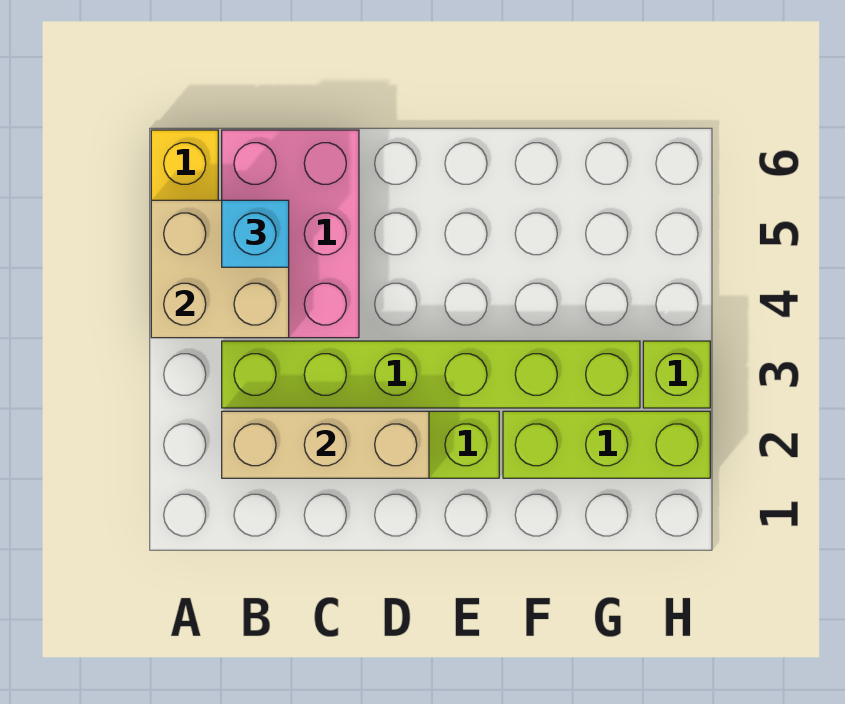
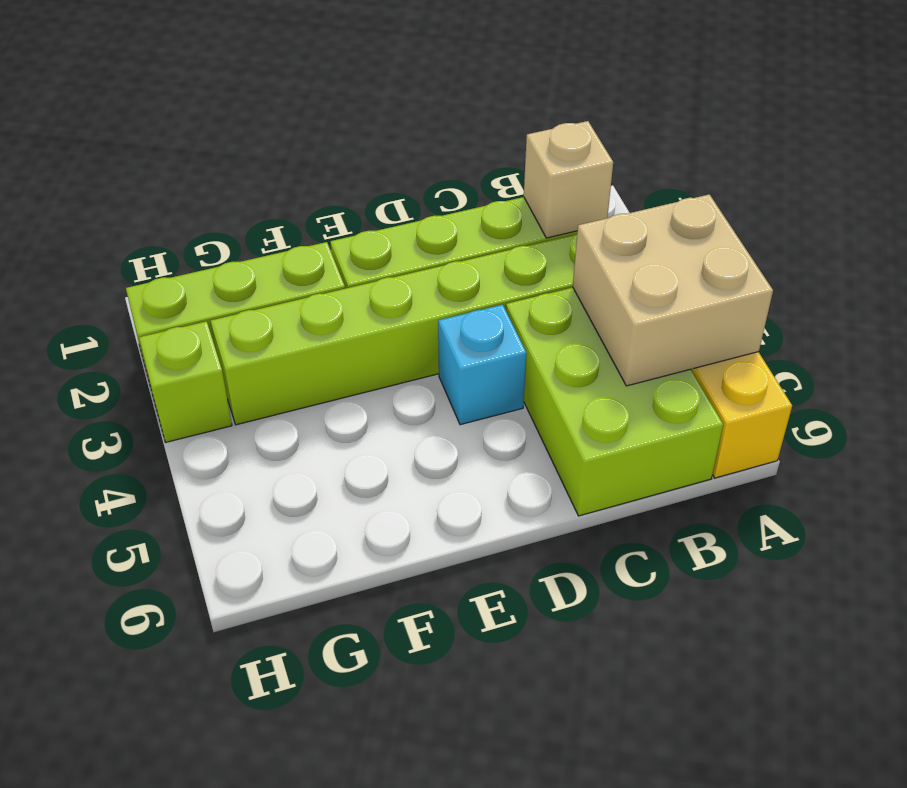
tan brick B2:D2 level 2 -> tan brick B2 level 2
pink brick B4:C6 level 1 -> lime brick B4:C6 level 1
cyan brick B5 level 3 -> cyan brick D4 level 1

